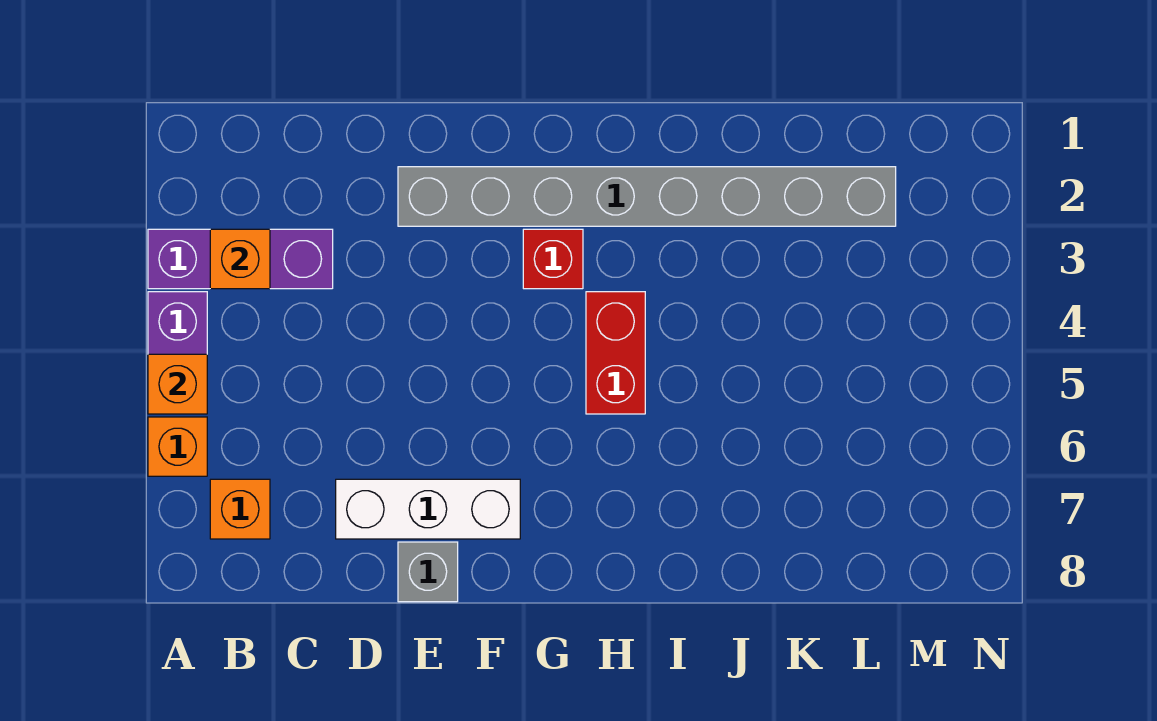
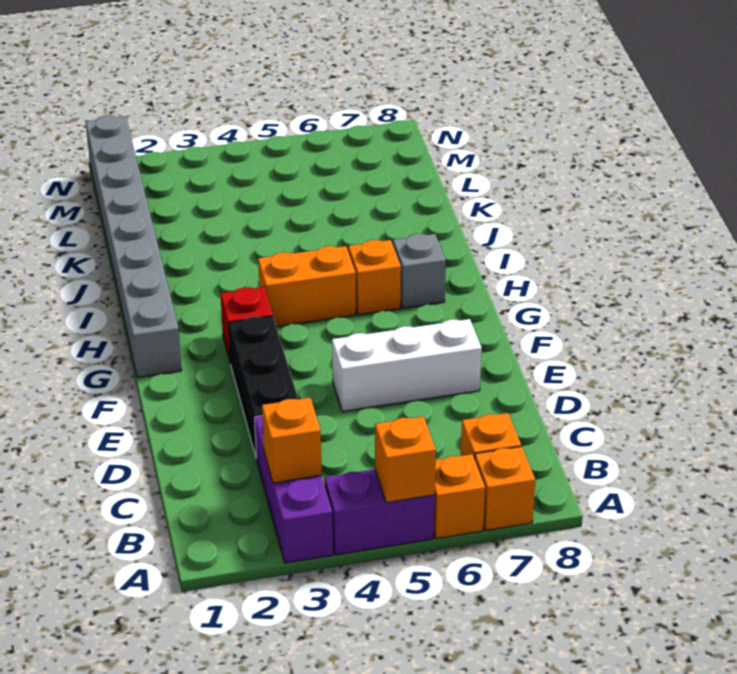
none -> orange brick A7 level 1
none -> black brick D3:F3 level 1
white brick D7:F7 level 1 -> white brick E5:E7 level 1
grey brick E2:L2 level 1 -> grey brick G1:N1 level 1
grey brick E8 level 1 -> grey brick H7 level 1
red brick H4:H5 level 1 -> orange brick H4:H5 level 1
none -> orange brick H6 level 1

